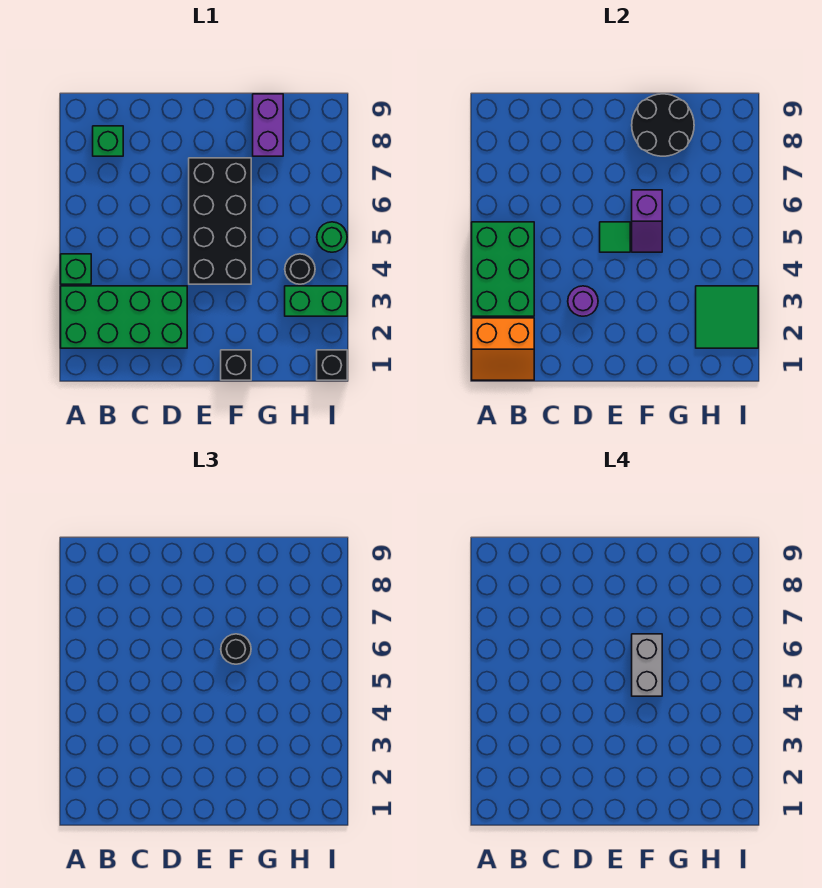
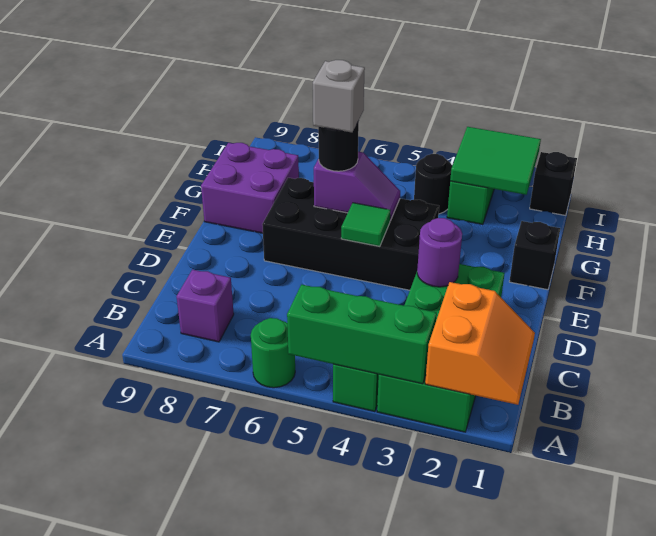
green brick A3:B5 level 2 -> green brick A3:A5 level 2
green brick B8 level 1 -> purple brick B8 level 1
grey brick F5:F6 level 4 -> grey brick F6 level 4
black round brick F8:G9 level 2 -> none
purple brick G8:G9 level 1 -> purple brick F8:G9 level 1
green round brick I5 level 1 -> green round brick A6 level 1

